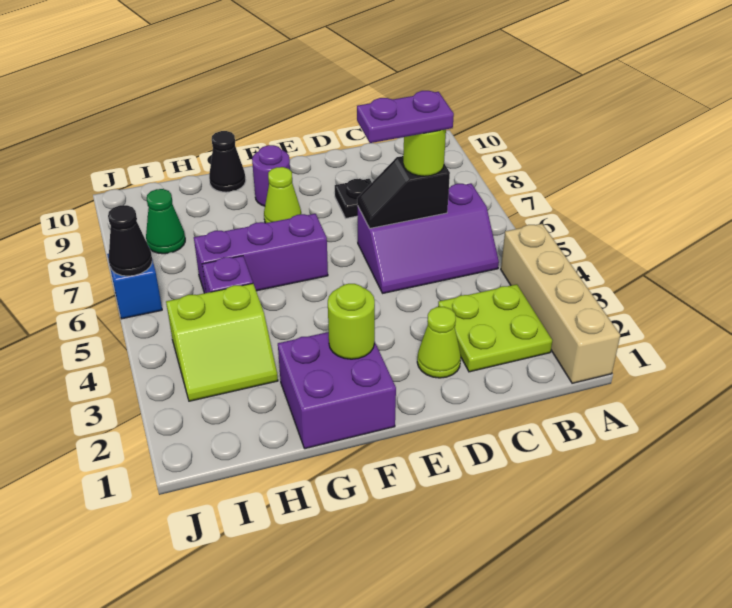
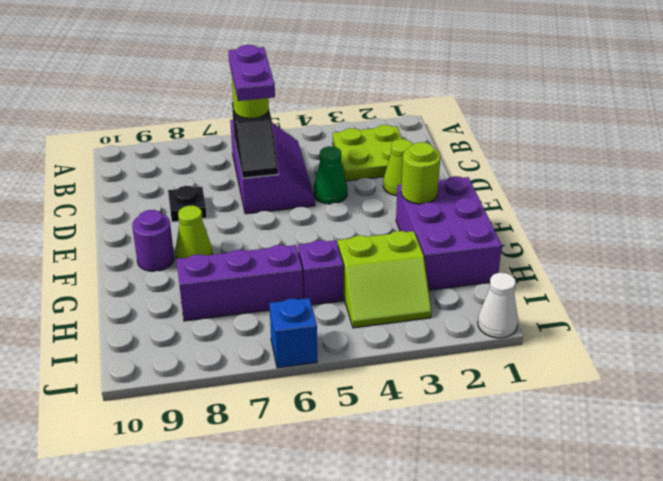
tan brick A1:A4 level 1 -> none
purple brick F1:G2 level 1 -> purple brick F1:H2 level 1
purple brick F6:H6 level 1 -> purple brick H6:H8 level 1
black cone G10 level 1 -> none
lime slope H3:I4 level 1 top 4 -> lime slope H3:I4 level 1 top H
green cone I8 level 1 -> green cone D4 level 1
none -> white cone J1 level 1
black cone J6 level 2 -> none

